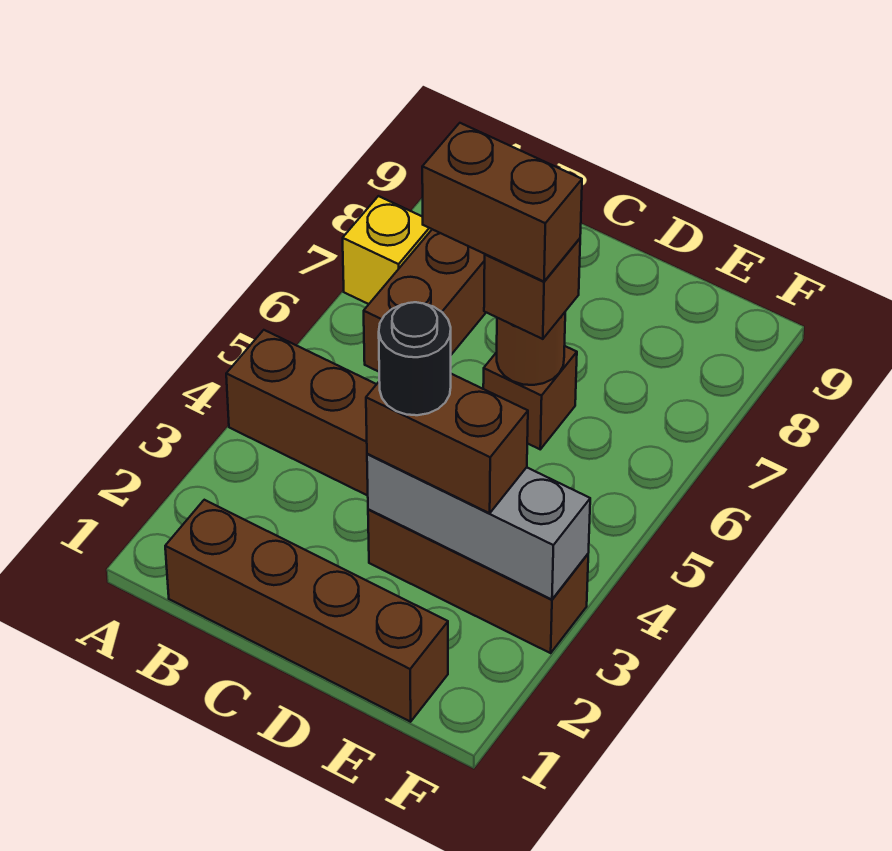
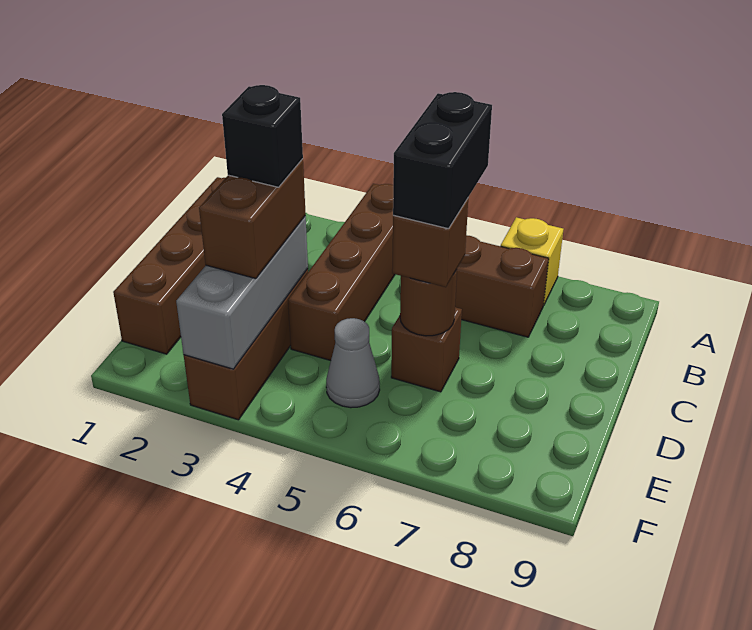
brown brick C6:D6 level 4 -> black brick C6:D6 level 4
black round brick D3 level 4 -> black brick D3 level 4
none -> grey cone E5 level 1

